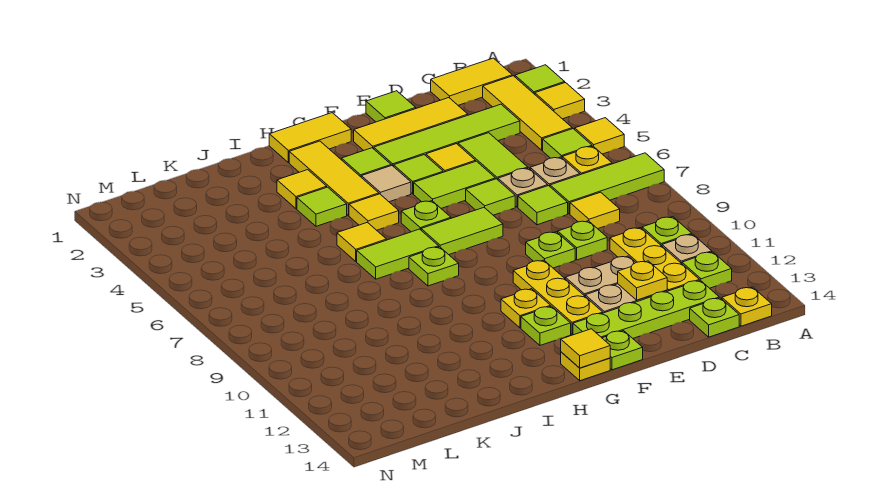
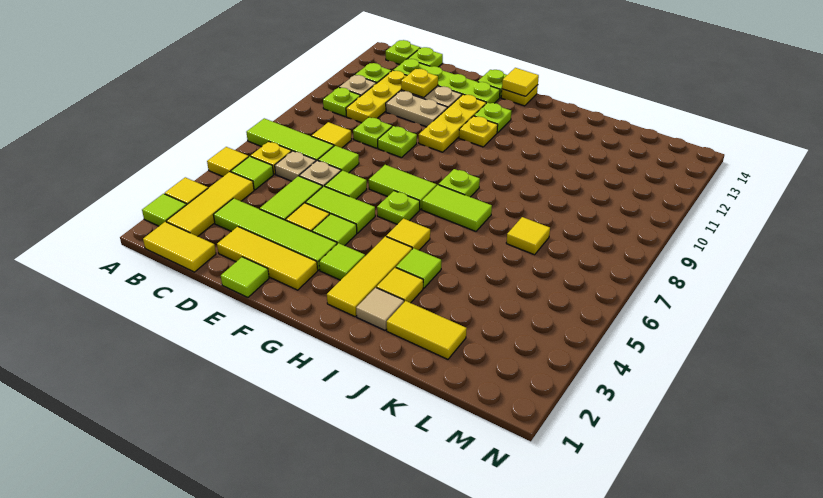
yellow plate B14 level 1 -> lime plate B14 level 1
yellow tile G1:H1 level 1 -> yellow tile J2:K2 level 1
tan tile G4 level 1 -> tan tile I2 level 1
yellow tile I6 level 1 -> yellow tile K7 level 1

